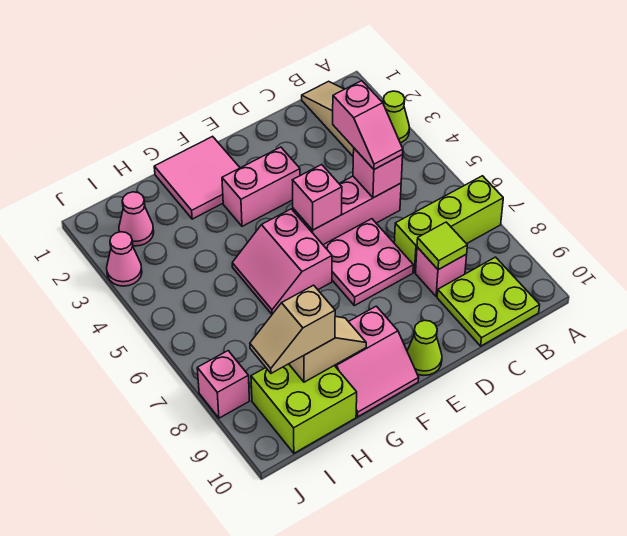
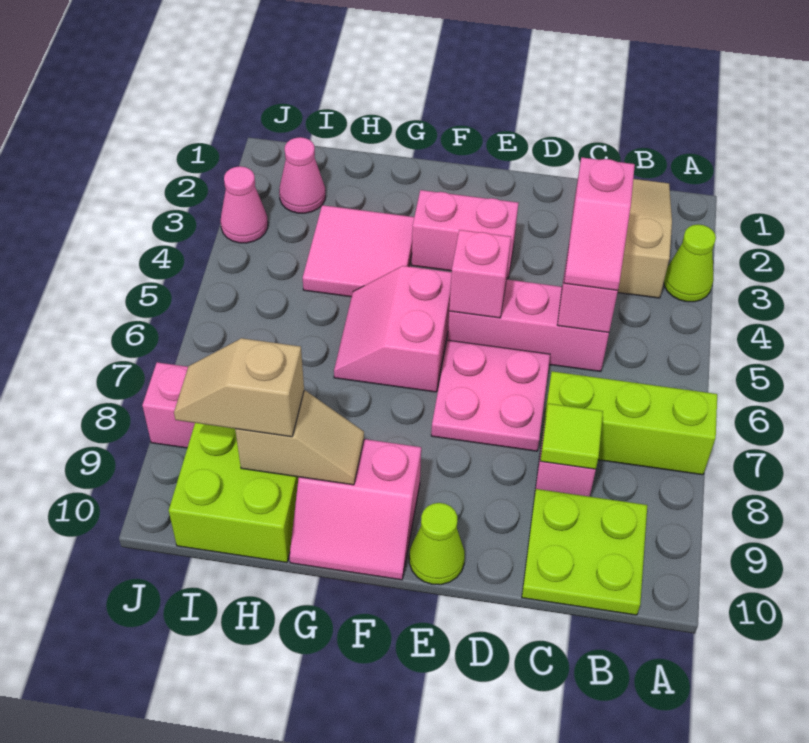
pink tile F1:G2 level 1 -> pink tile G3:H4 level 1

